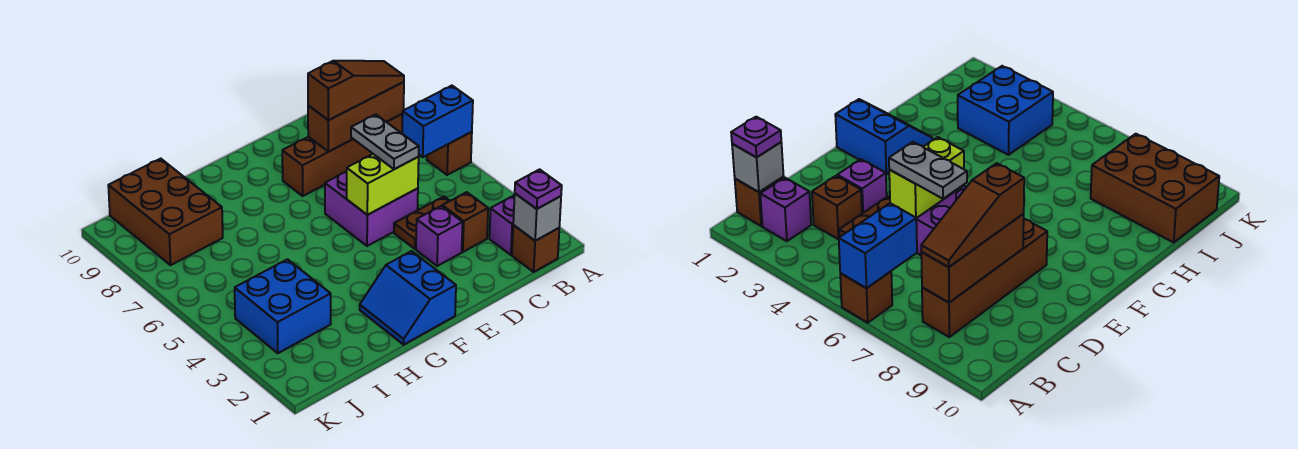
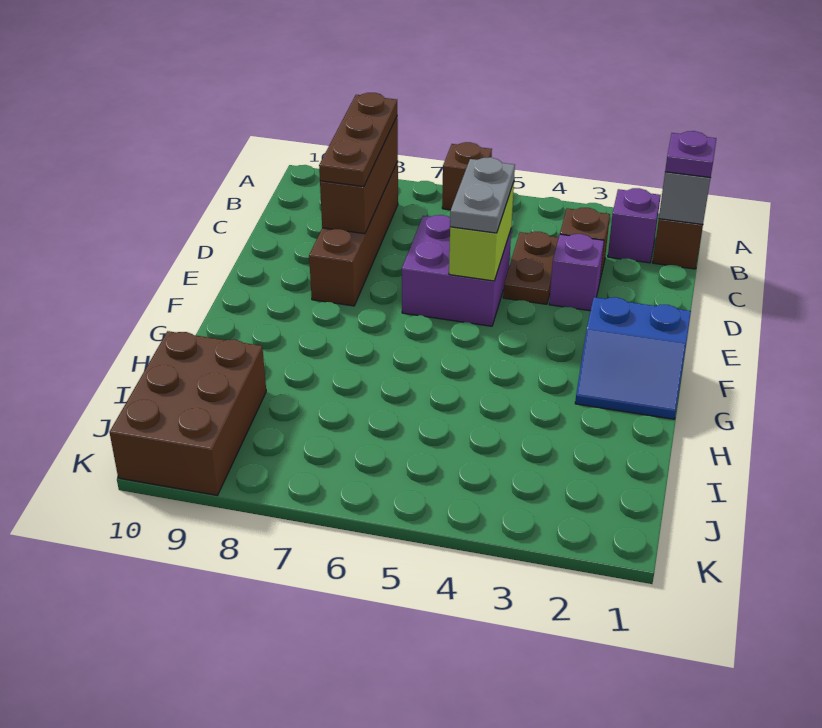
blue brick A6:B6 level 2 -> none
brown slope B8:D8 level 3 top D -> brown plate B8:D8 level 3
grey plate D5:D6 level 3 -> grey plate D5:E5 level 3
blue brick I3:J4 level 1 -> none
brown brick I8:J10 level 1 -> brown brick I9:K10 level 1

